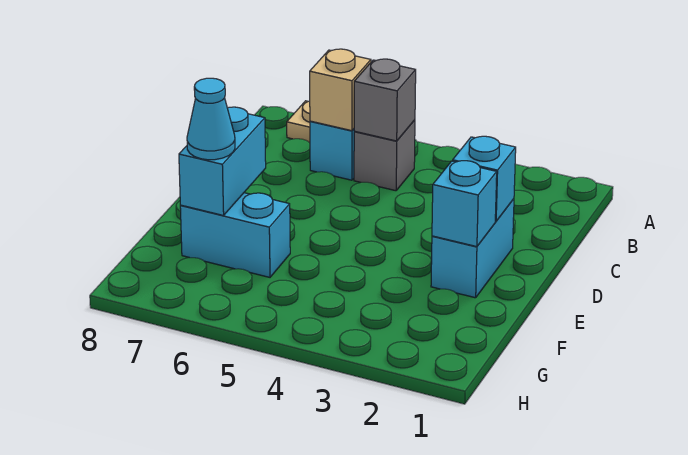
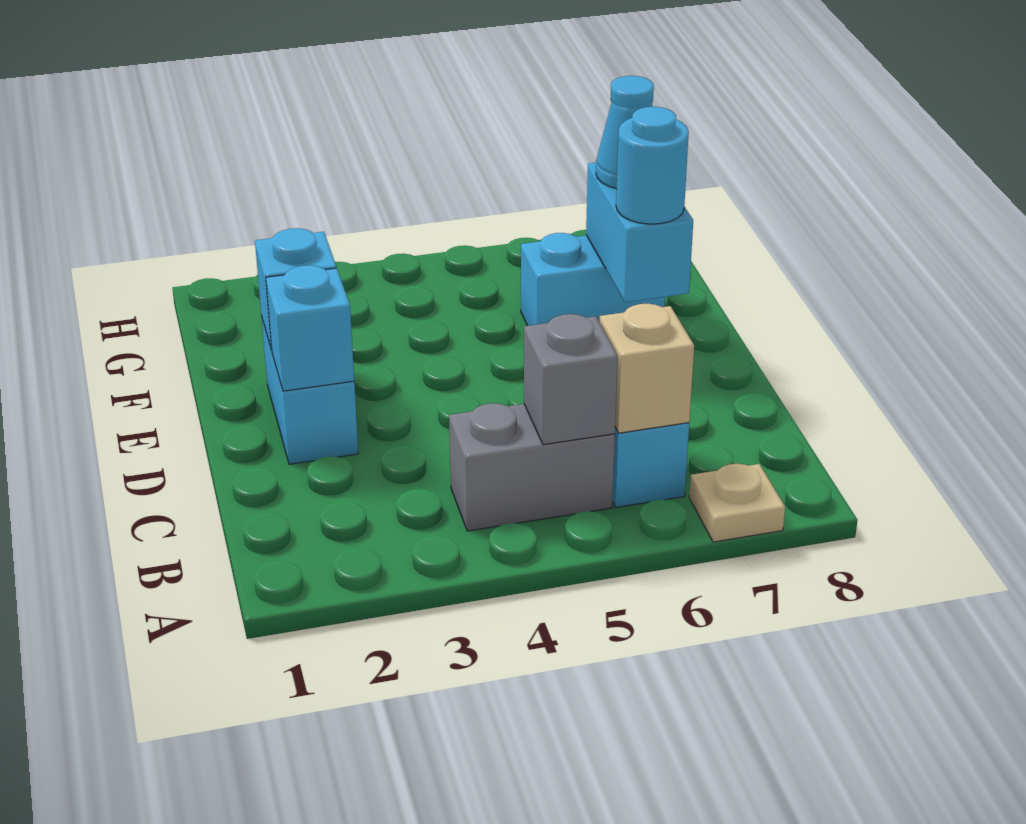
grey brick B5 level 1 -> grey brick B4:B5 level 1
none -> cyan round brick E7 level 3

